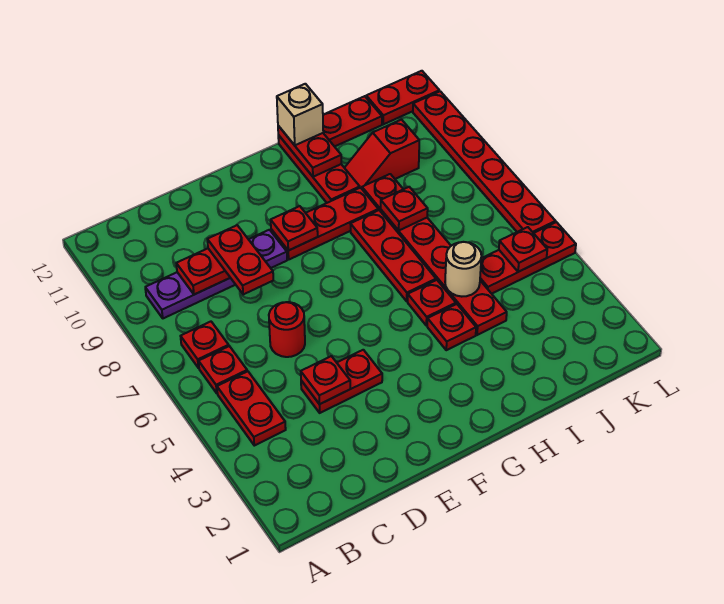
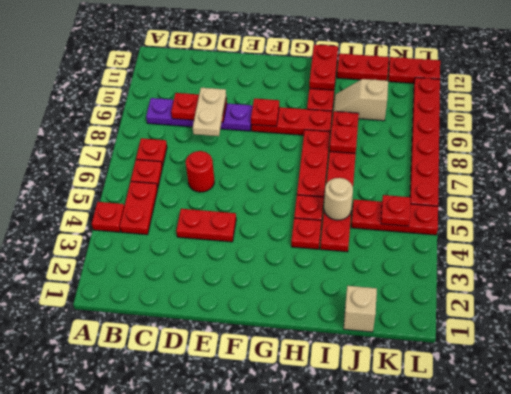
red plate D4 level 2 -> red plate A4 level 1
red plate D8:D9 level 3 -> tan plate D8:D9 level 3
tan brick H12 level 3 -> tan brick J1 level 1
red slope I10:J10 level 1 top J -> tan slope I10:J10 level 1 top J

